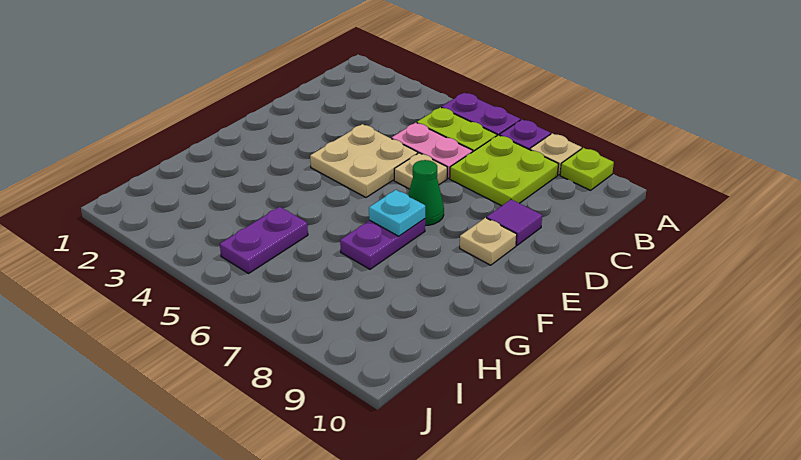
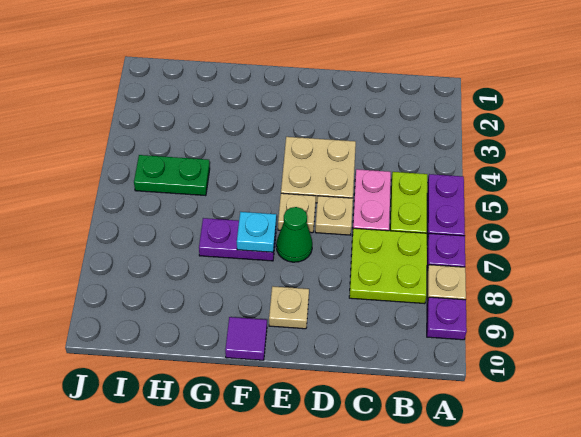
lime plate A9 level 1 -> purple plate A9 level 1
purple tile D9 level 1 -> purple tile F10 level 1
none -> tan plate E6 level 1
purple plate H5:I5 level 1 -> green plate H5:I5 level 1

